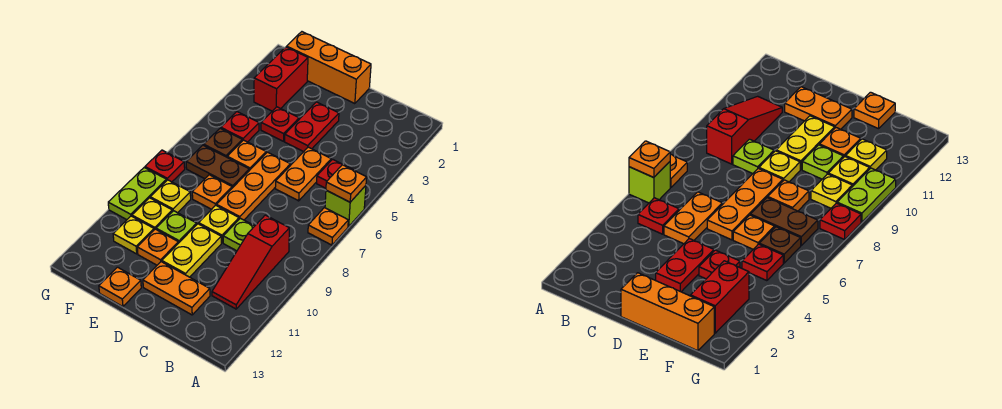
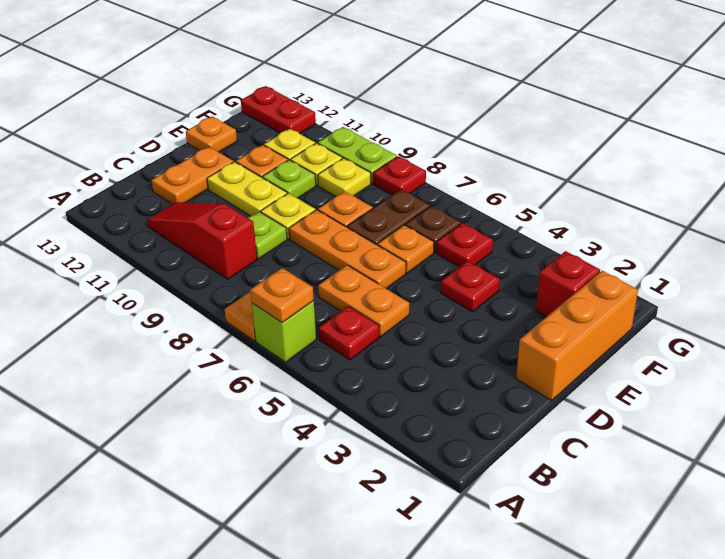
red plate D3:D4 level 1 -> red plate G12:G13 level 1
red brick F2:F3 level 1 -> red brick F2 level 1

